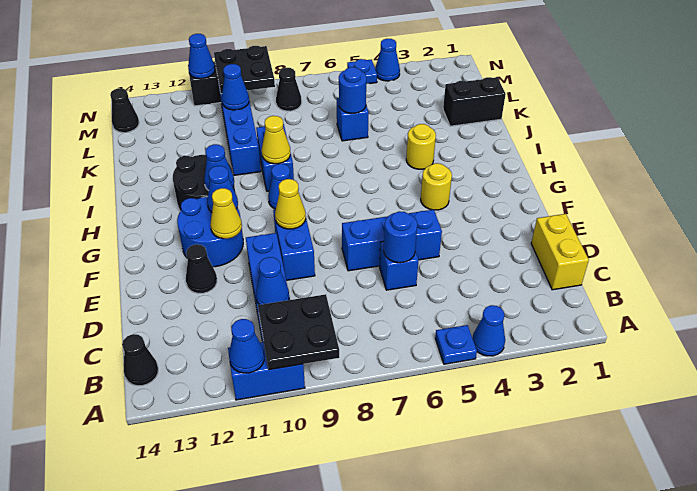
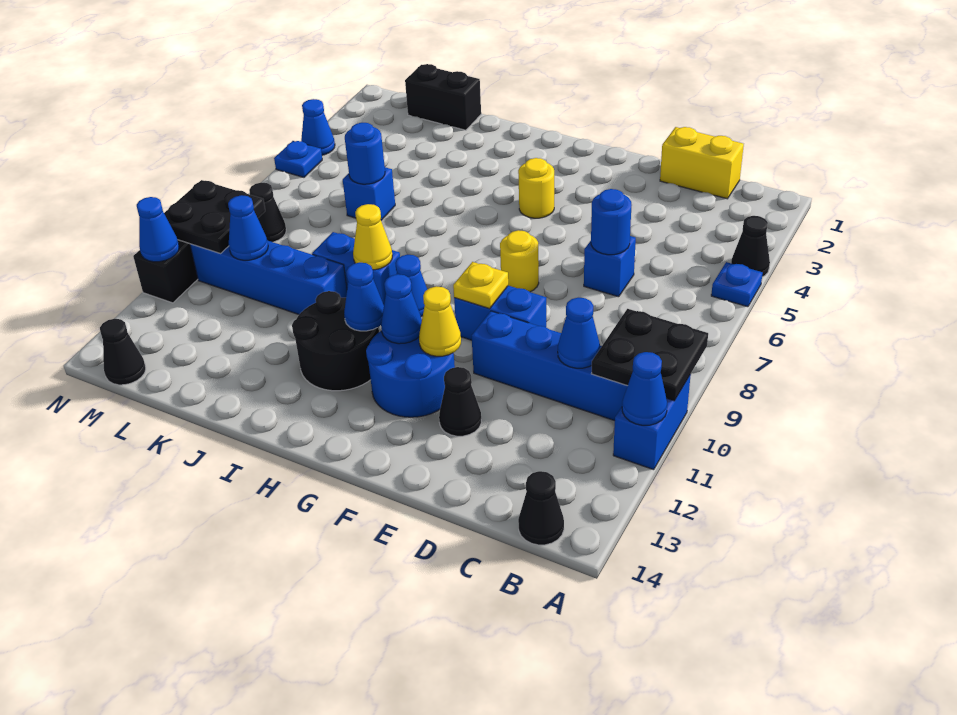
blue cone A4 level 1 -> black cone A4 level 1
blue brick E5:E7 level 1 -> none
yellow cone F9 level 2 -> yellow plate F9 level 2
yellow round brick I4 level 1 -> yellow round brick F7 level 1
black brick K1:K2 level 1 -> black brick K1:L1 level 1

